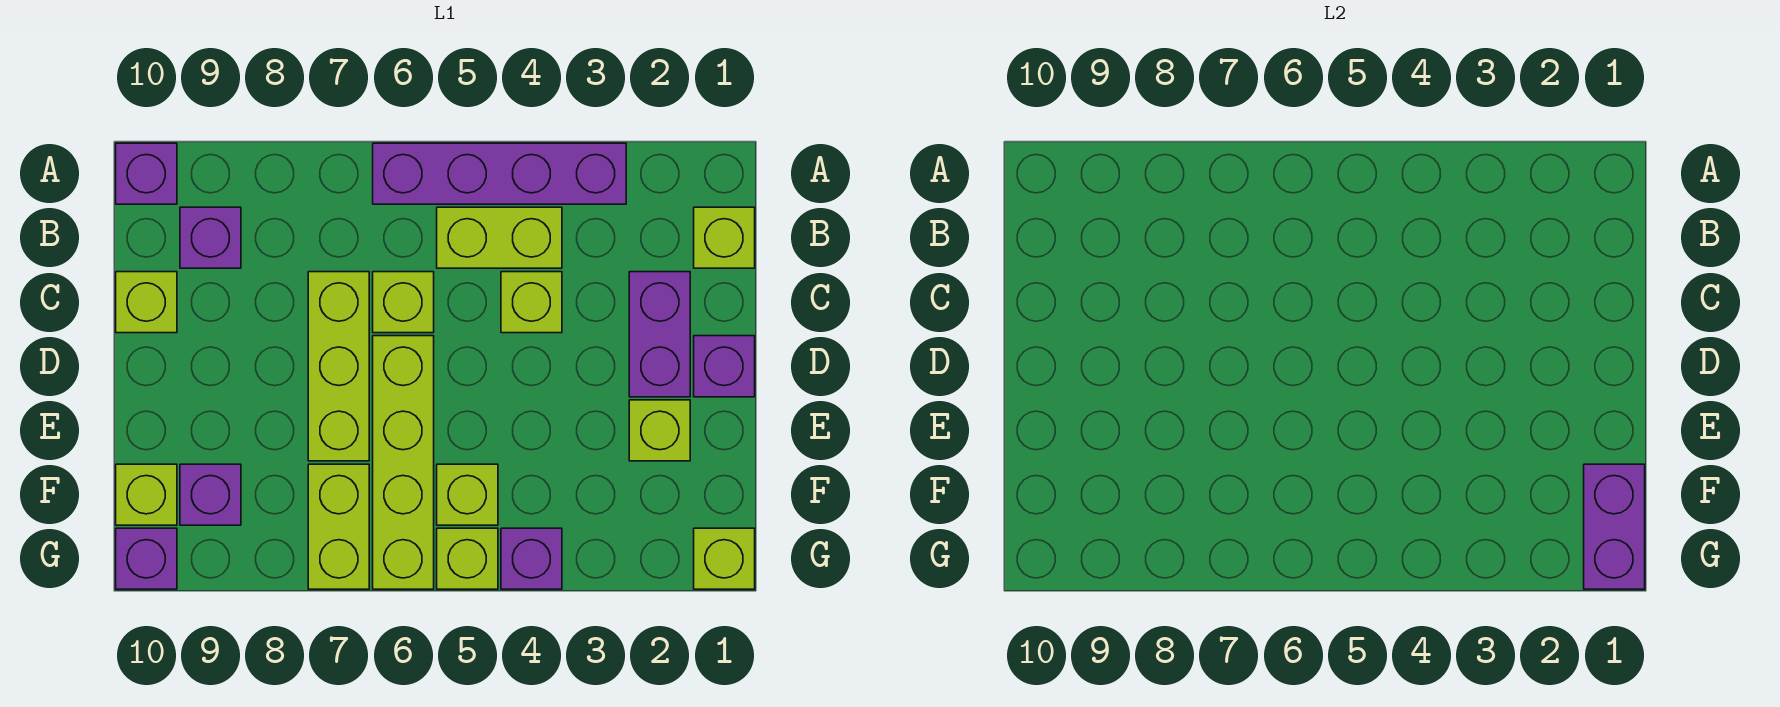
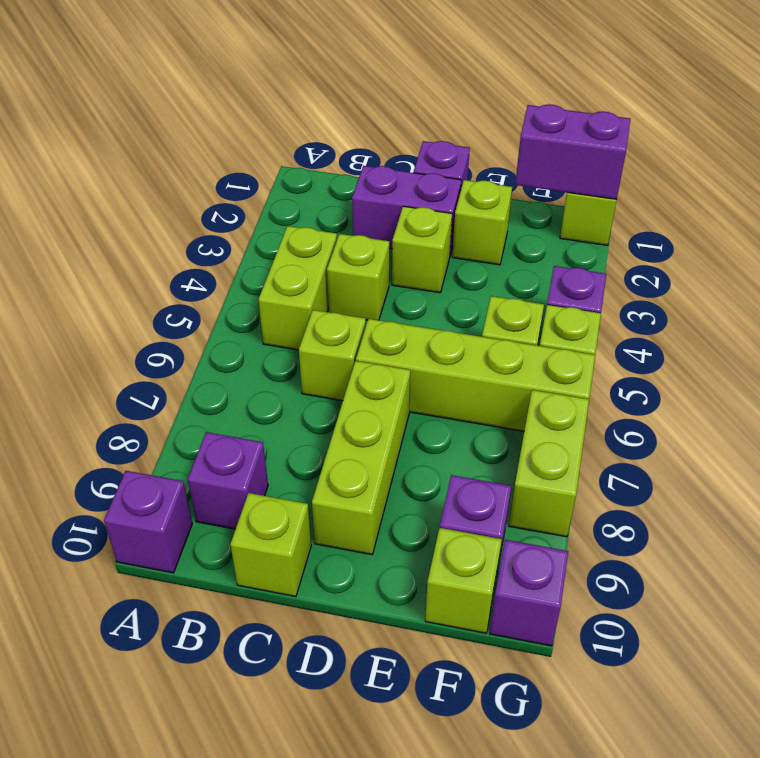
purple brick A3:A6 level 1 -> none
lime brick B1 level 1 -> lime brick D3 level 1
lime brick C7:E7 level 1 -> lime brick D7:D9 level 1
lime brick F7:G7 level 1 -> lime brick G7:G8 level 1

